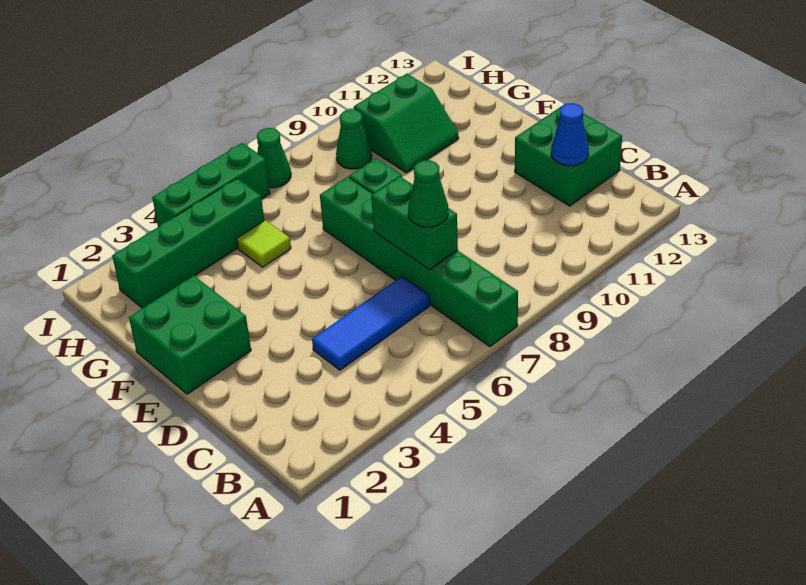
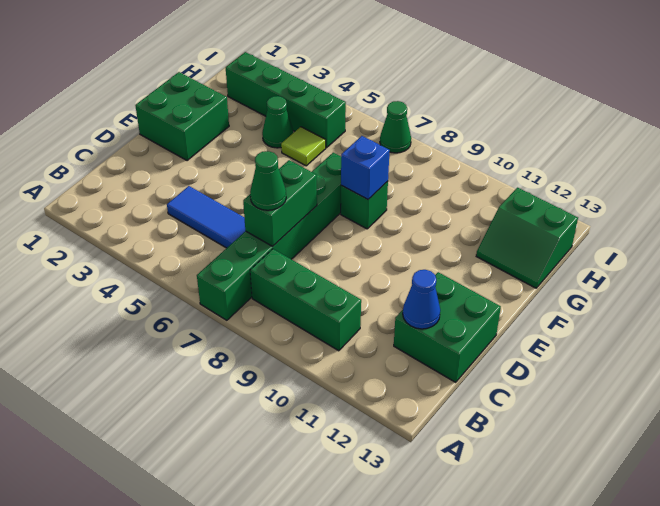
none -> blue brick F8 level 2
green slope G10:H11 level 1 top H -> green slope G12:H13 level 1 top H
green cone H9 level 1 -> green cone G4 level 1
green brick I4:I6 level 1 -> green brick B8:B10 level 1

